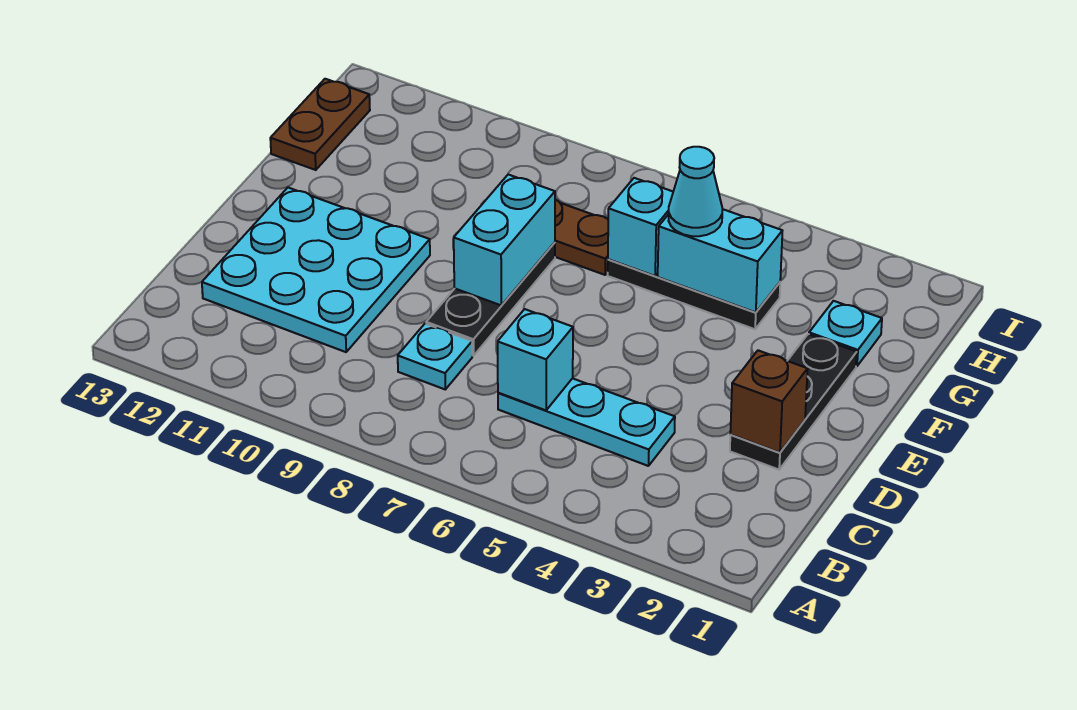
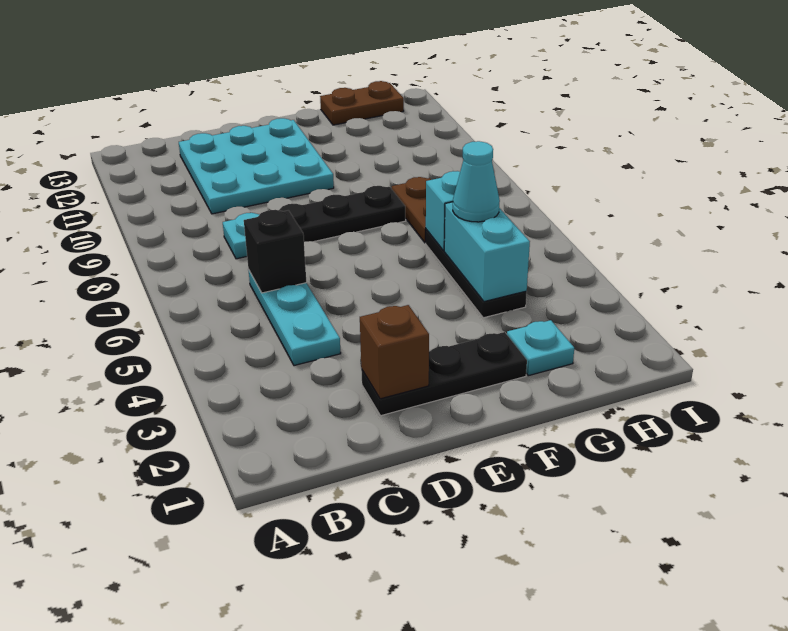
cyan brick C6 level 2 -> black brick C6 level 2
cyan brick E8:F8 level 2 -> none

